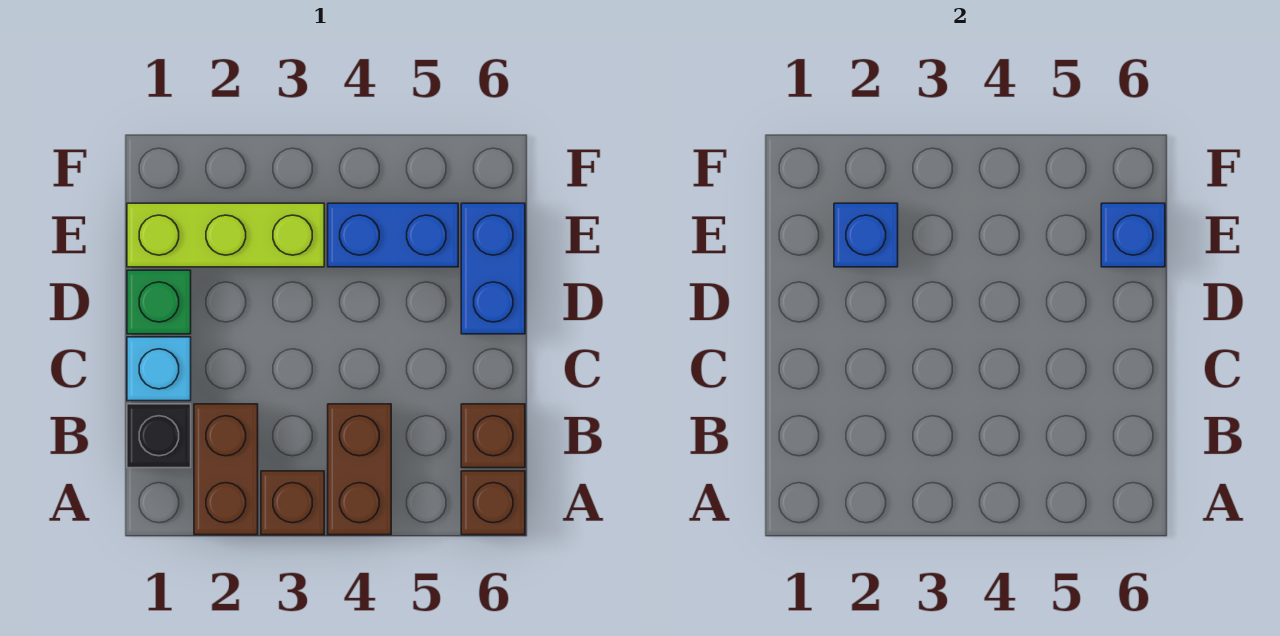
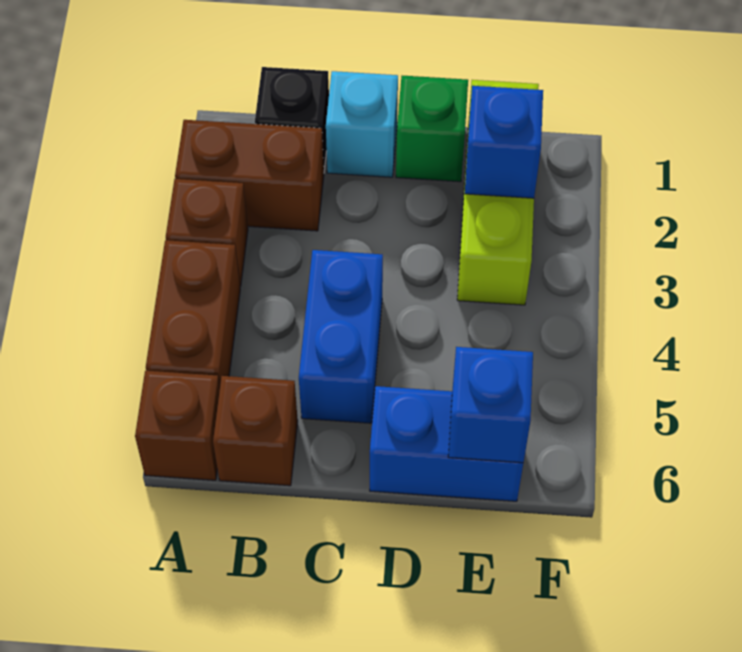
brown brick A4:B4 level 1 -> brown brick A4:A5 level 1
blue brick E4:E5 level 1 -> blue brick C4:C5 level 1

